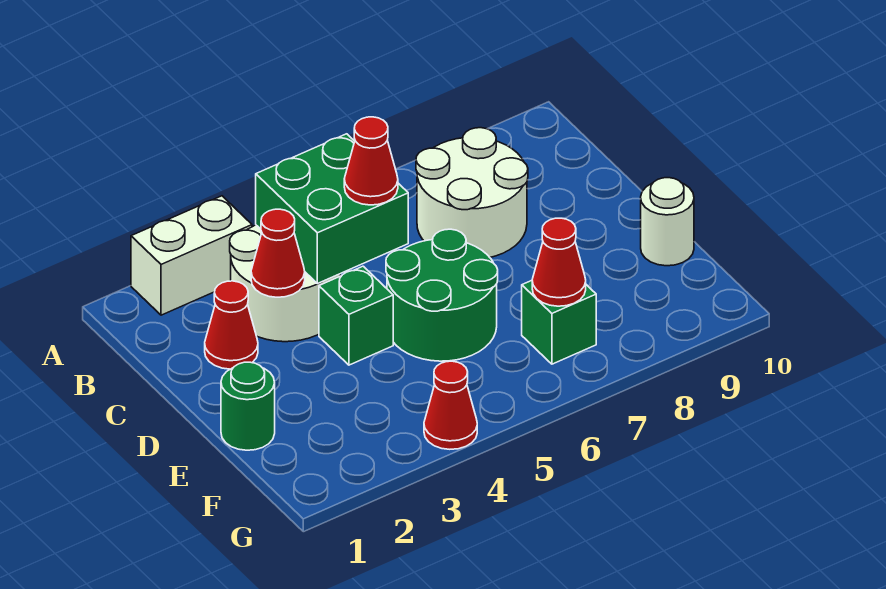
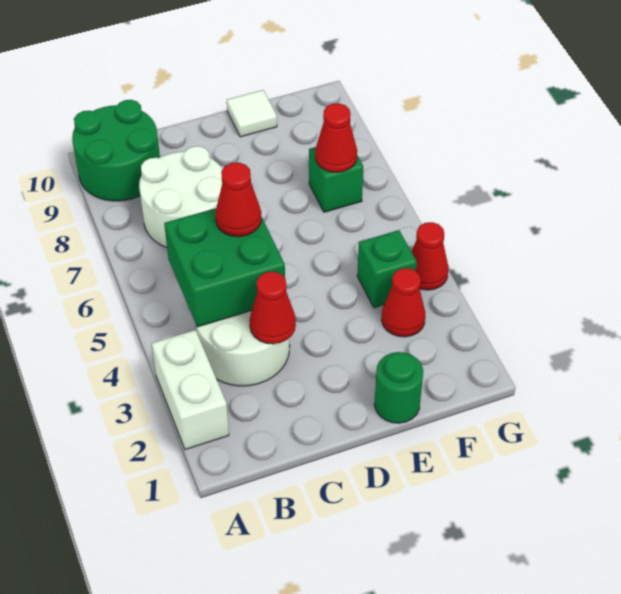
red cone C2 level 1 -> red cone F3 level 1
green brick D4 level 1 -> green brick F4 level 1
green round brick D5:E6 level 1 -> green round brick A9:B10 level 1
white round brick E10 level 1 -> white tile E10 level 1

